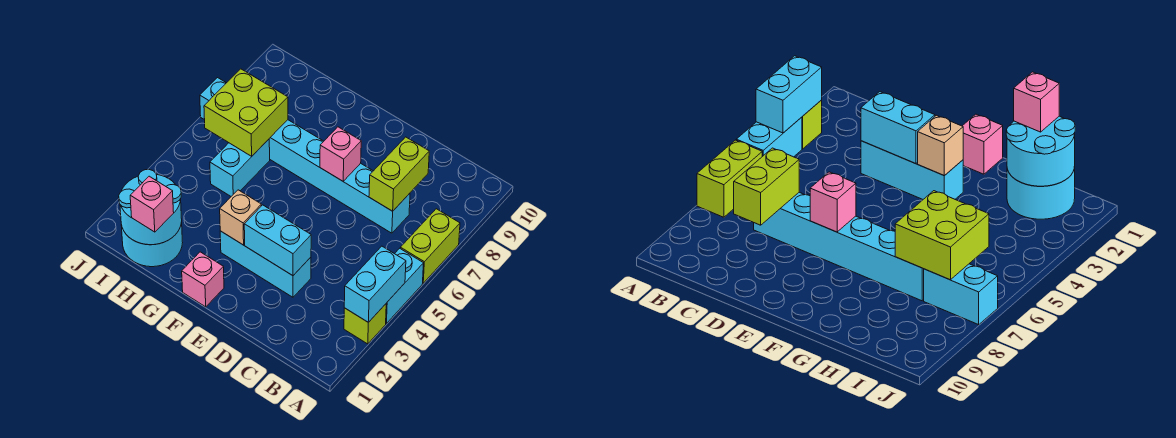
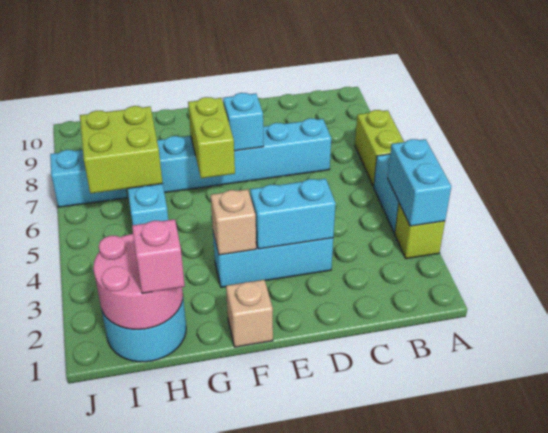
lime brick C7:C8 level 2 -> lime brick F6:F7 level 2
pink brick E7 level 2 -> cyan brick E7 level 2
pink brick F1 level 1 -> tan brick F1 level 1
cyan round brick H1:I2 level 2 -> pink round brick H1:I2 level 2

